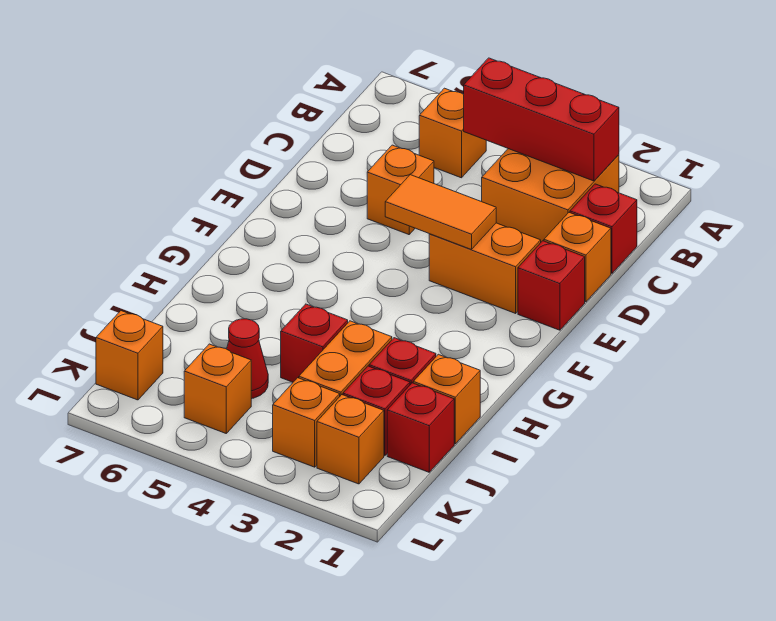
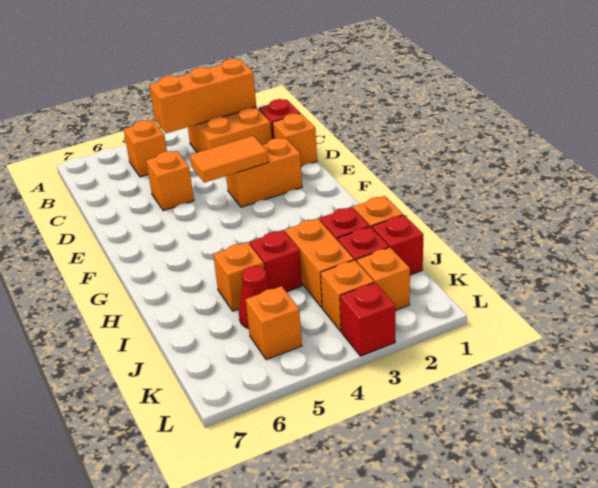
red brick B2:B4 level 2 -> orange brick B2:B4 level 2
red brick E1 level 1 -> red brick L3 level 1
orange brick K7 level 1 -> orange brick I5 level 1

